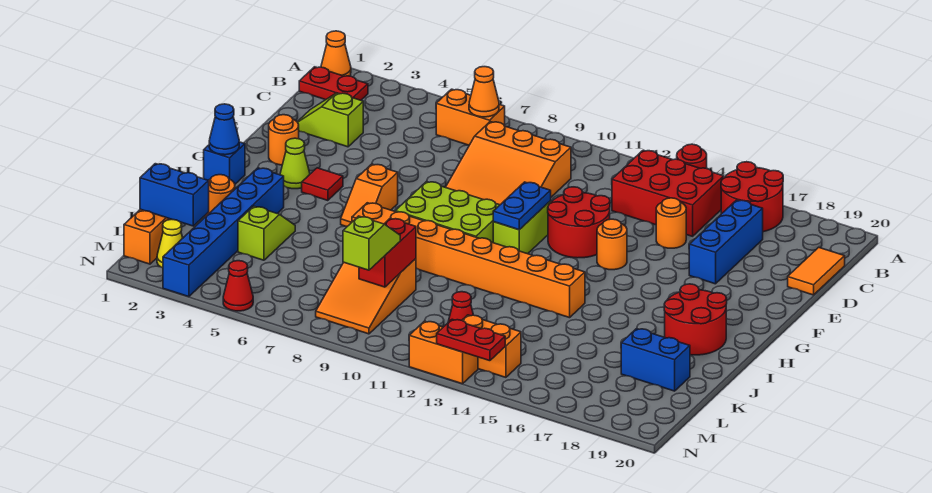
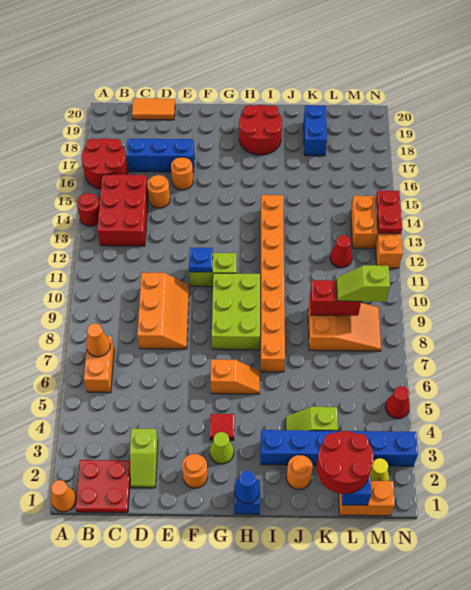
red plate B1:B2 level 1 -> red plate B1:C2 level 1
orange slope C8:E10 level 1 top C -> orange slope D8:E10 level 1 top D
red round brick E12:F13 level 1 -> red round brick K1:L2 level 3
blue plate F11:G11 level 2 -> blue plate F11 level 2
orange round brick F14 level 1 -> orange round brick E16 level 1

